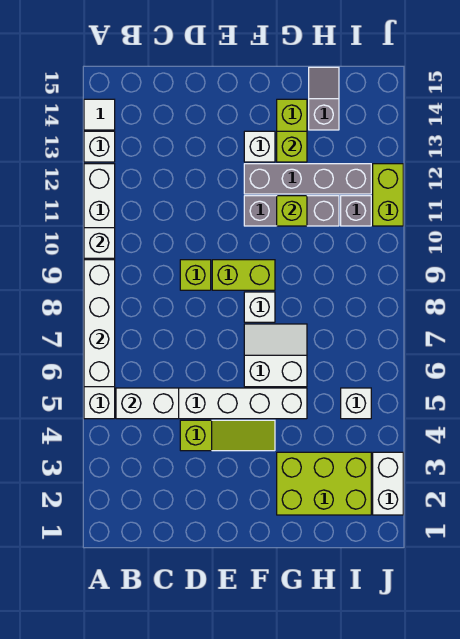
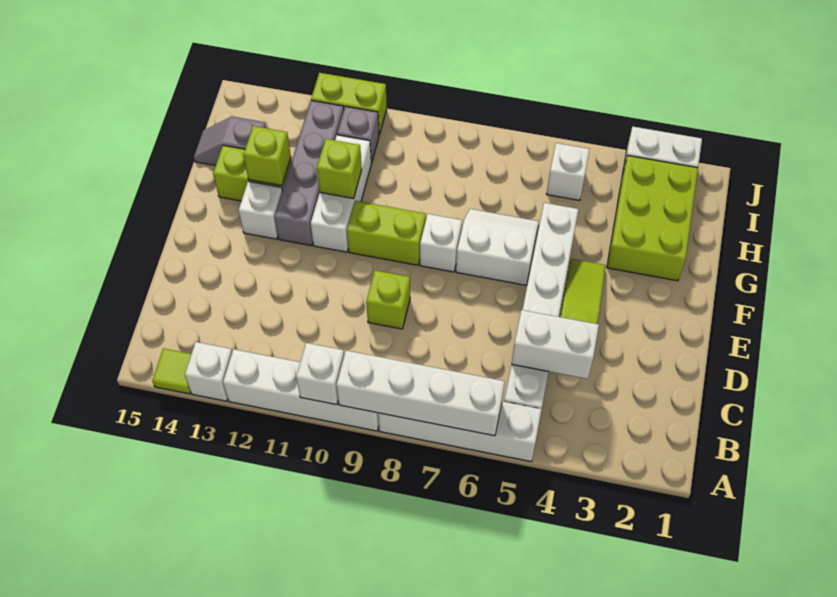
white tile A14 level 1 -> lime tile A14 level 1
white brick B5:C5 level 2 -> white brick C4:C5 level 2
lime brick E9:F9 level 1 -> lime brick F9:F10 level 1
white slope F6:G7 level 1 top 6 -> white slope F6:G7 level 1 top F
grey brick F11:H11 level 1 -> white brick F11:H11 level 1

